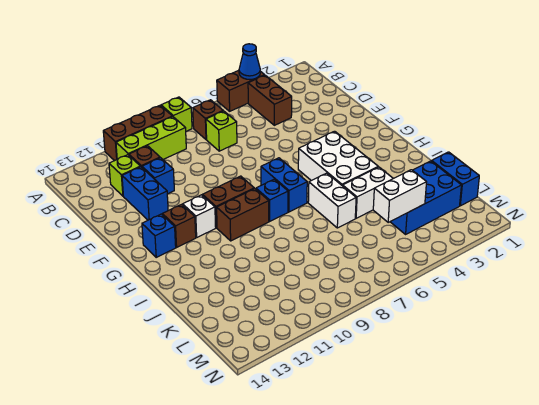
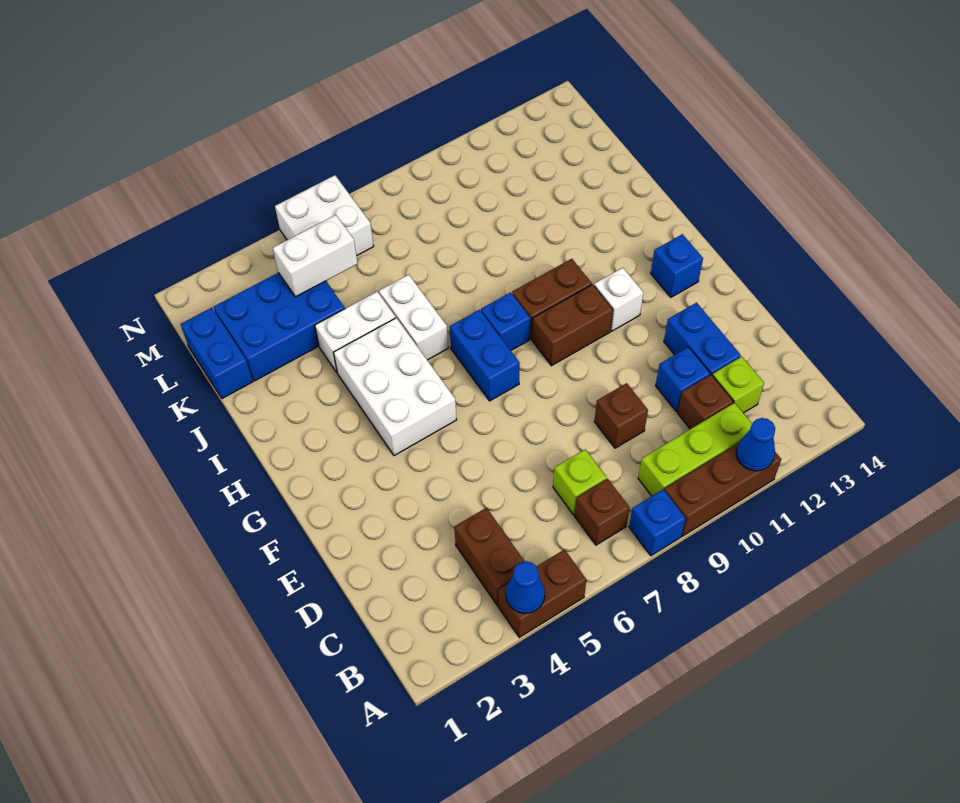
lime brick A8 level 1 -> blue brick A8 level 1
none -> blue cone A11 level 2
brown brick G12 level 1 -> brown brick D9 level 1
none -> white brick M5:N6 level 1

